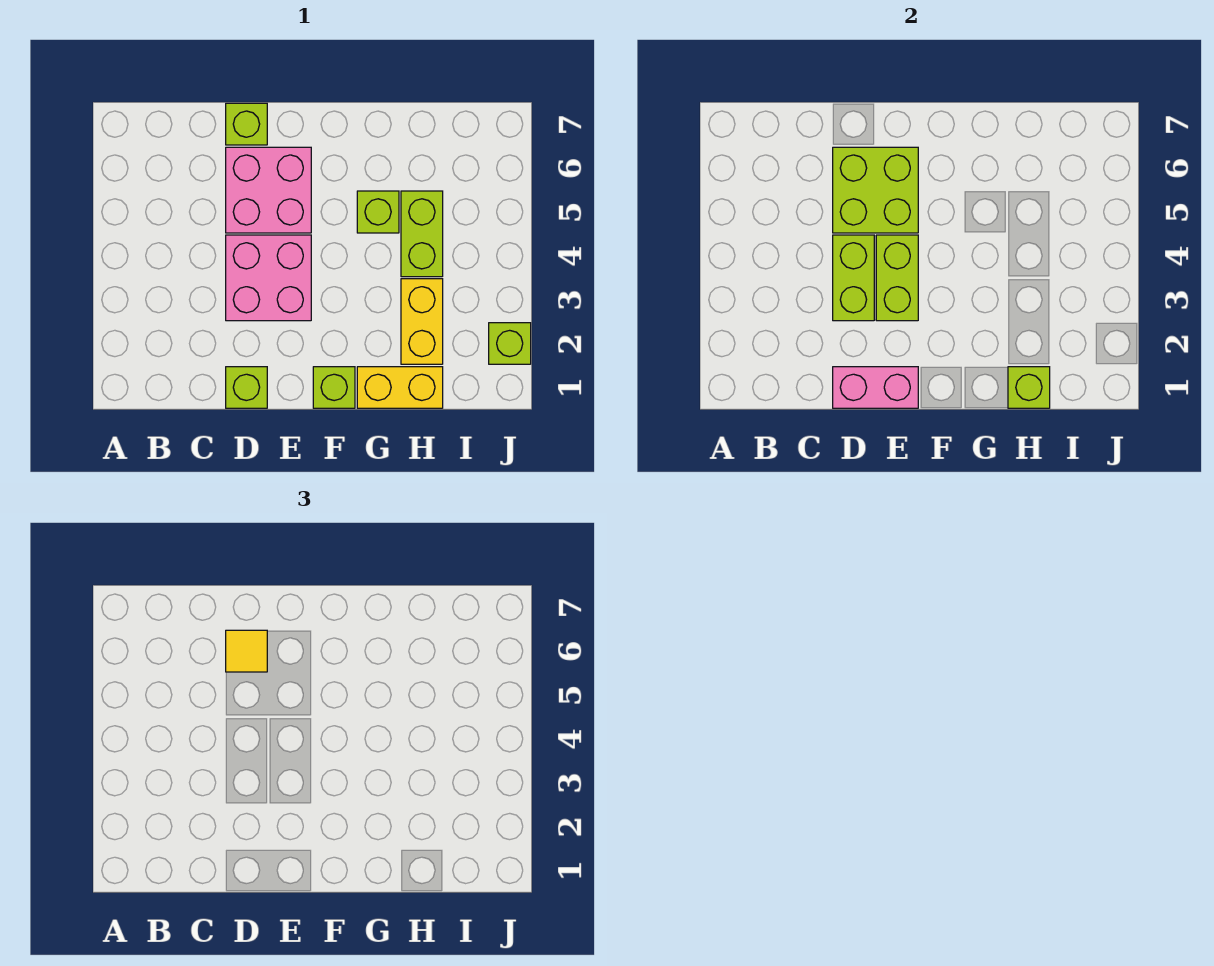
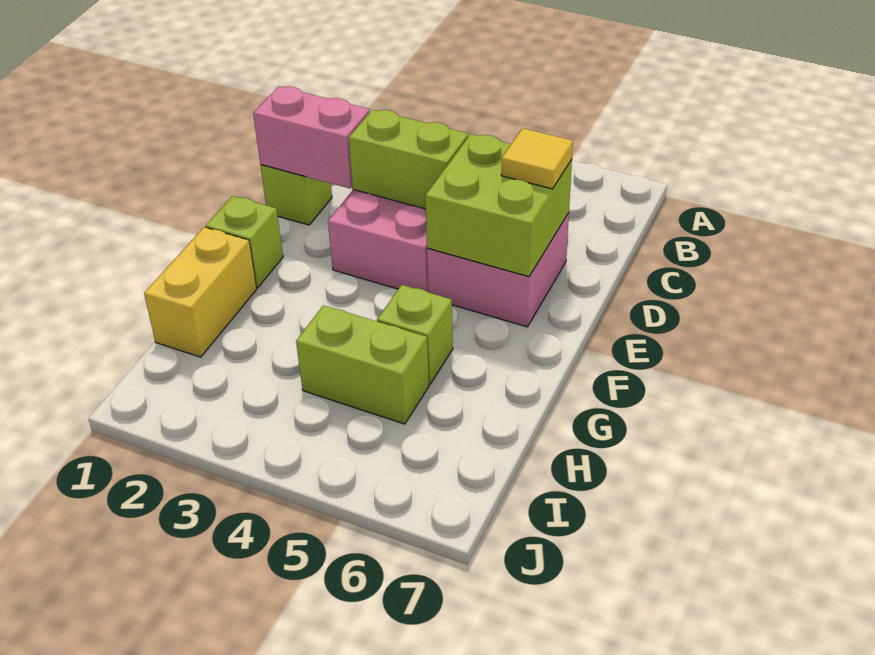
pink brick D1:E1 level 2 -> pink brick D1:D2 level 2
lime brick D7 level 1 -> none
lime brick E3:E4 level 2 -> none
lime brick H1 level 2 -> none
yellow brick H2:H3 level 1 -> none
lime brick J2 level 1 -> none

